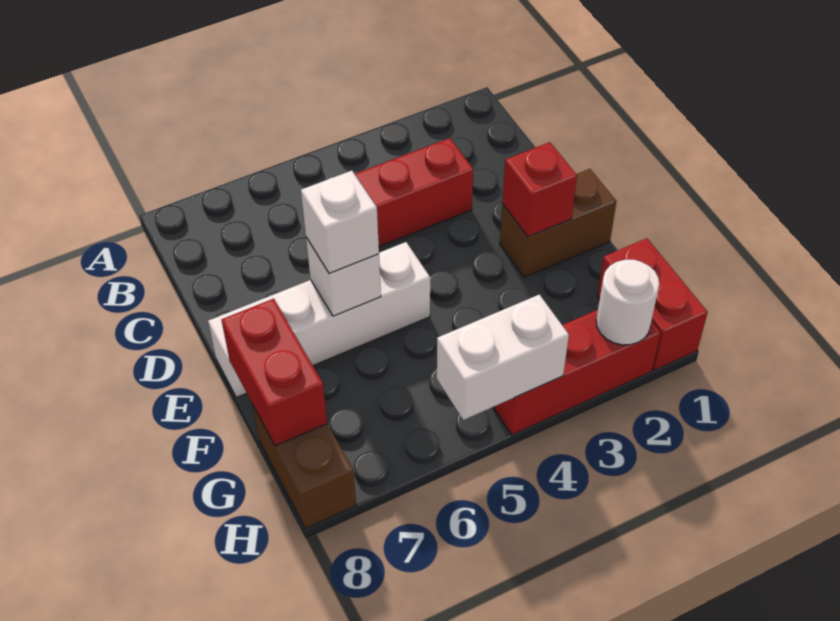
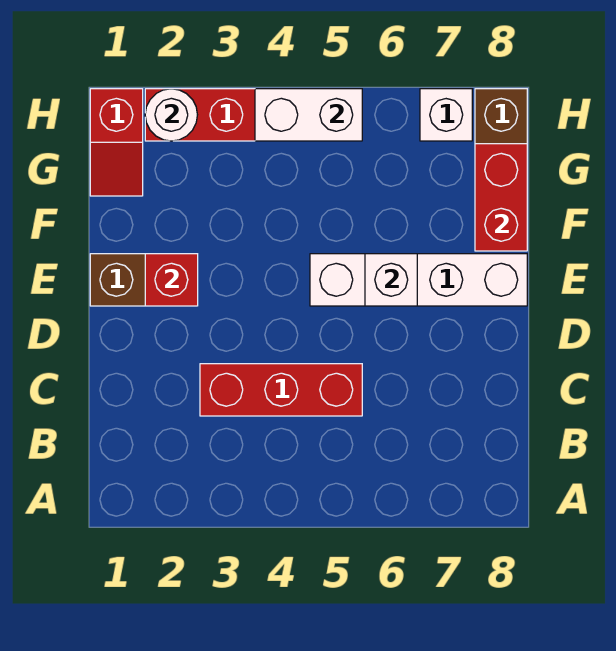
white brick E6 level 3 -> white brick H7 level 1
red brick G1:H1 level 1 -> red slope G1:H1 level 1 top H

